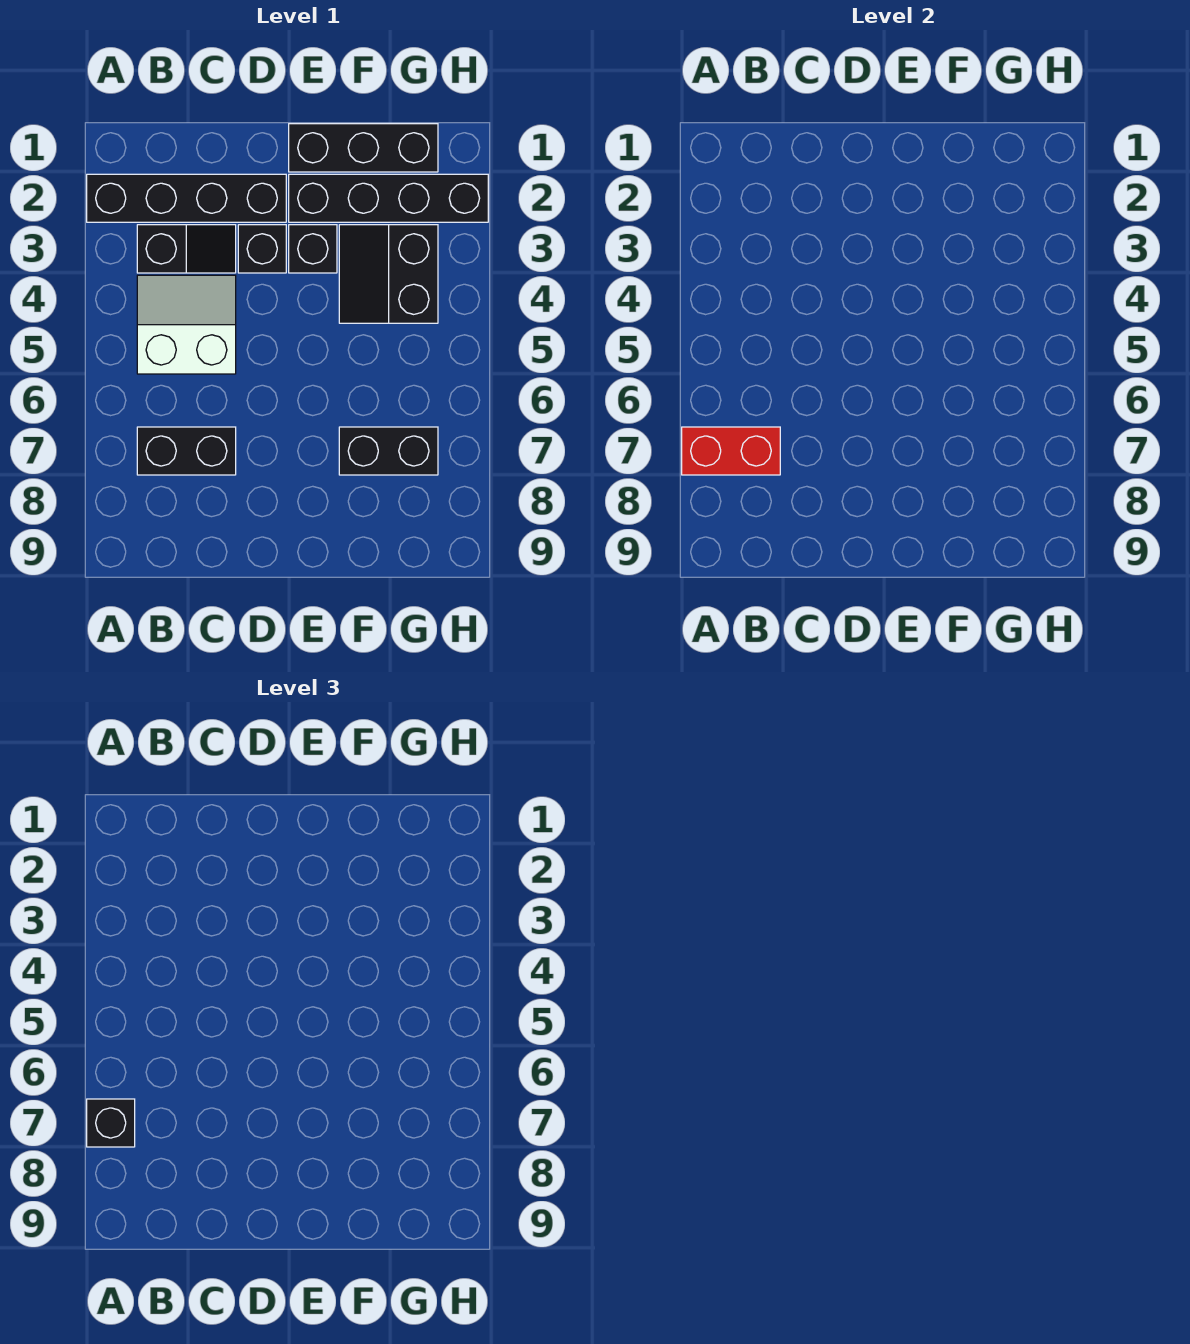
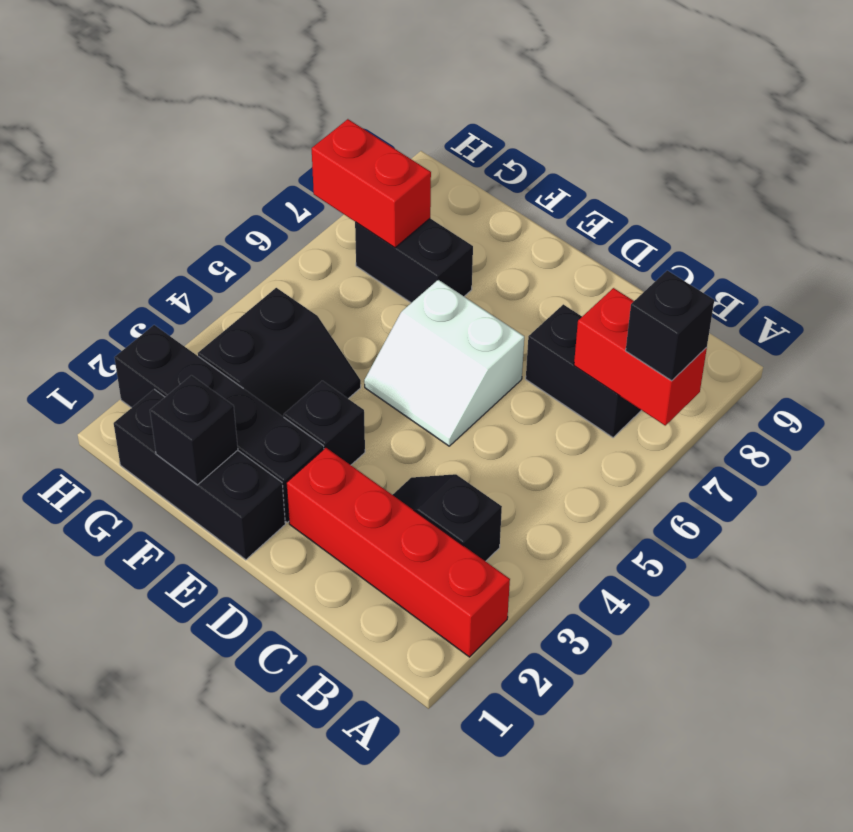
black brick A2:D2 level 1 -> red brick A2:D2 level 1
white slope B4:C5 level 1 top 5 -> white slope D5:E6 level 1 top 6
black brick D3 level 1 -> black brick F1 level 2
none -> red brick G7:H7 level 2

